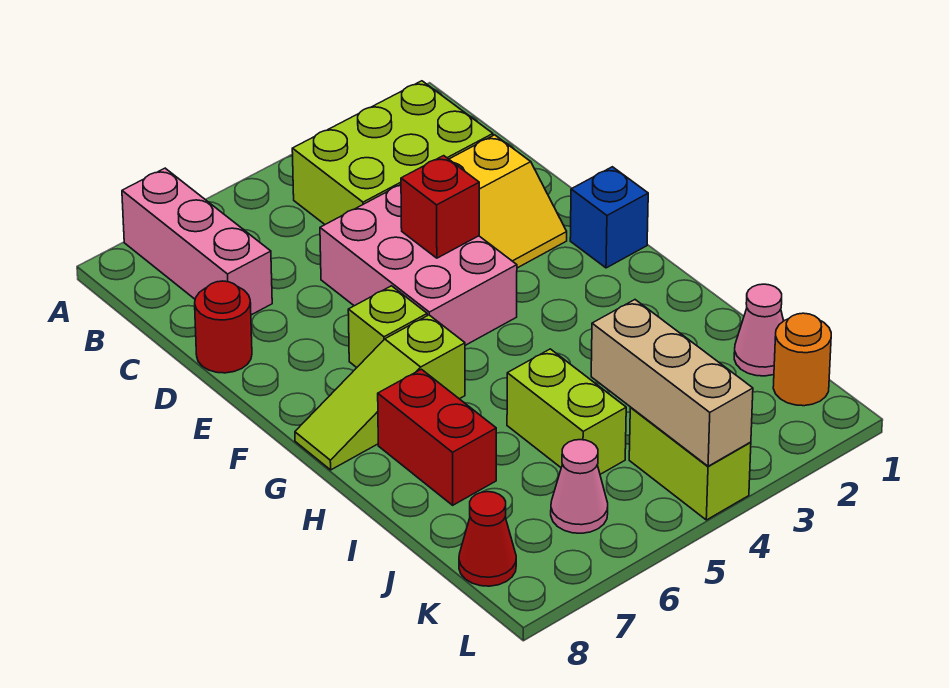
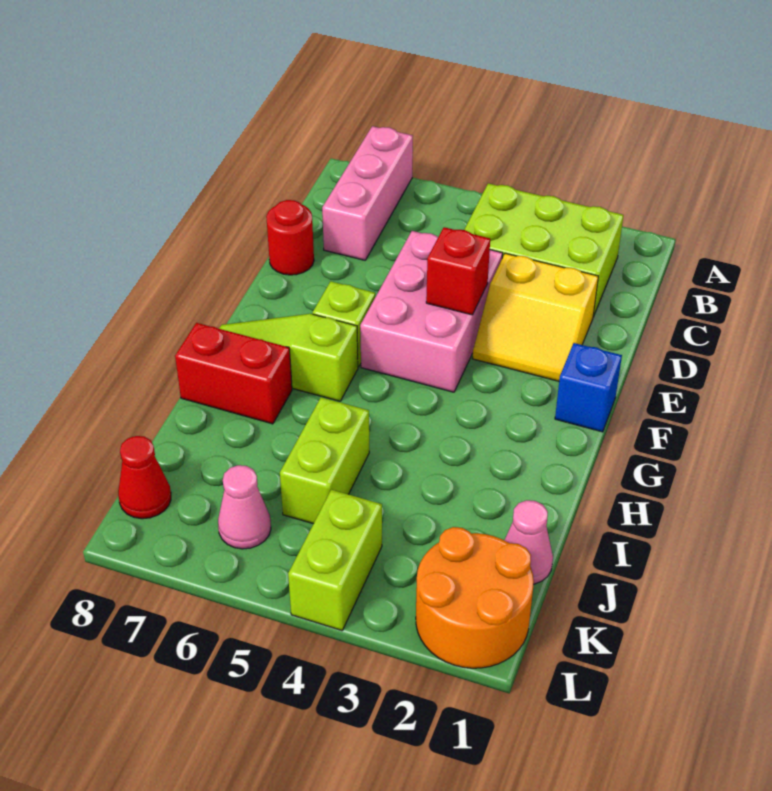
red brick H7:I7 level 1 -> red brick H7:H8 level 1
tan brick J4:L4 level 2 -> none
orange round brick K1 level 1 -> orange round brick K1:L2 level 1

